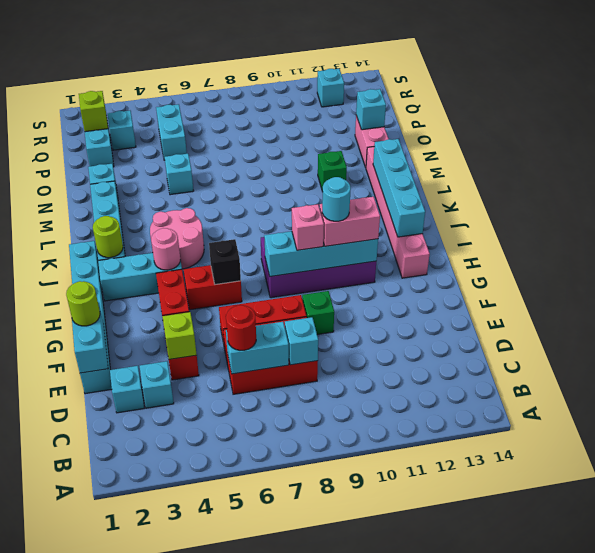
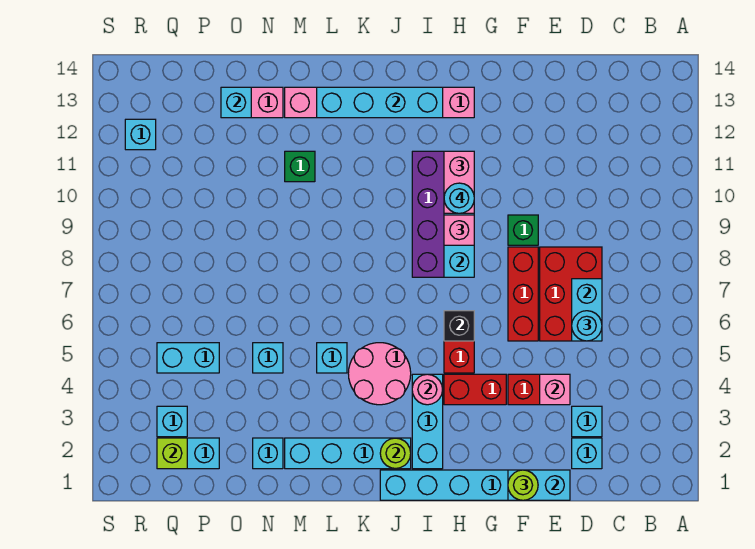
red round brick D6 level 3 -> cyan round brick D6 level 3
cyan brick D8 level 2 -> cyan brick L5 level 1
lime brick E4 level 2 -> pink brick E4 level 2

